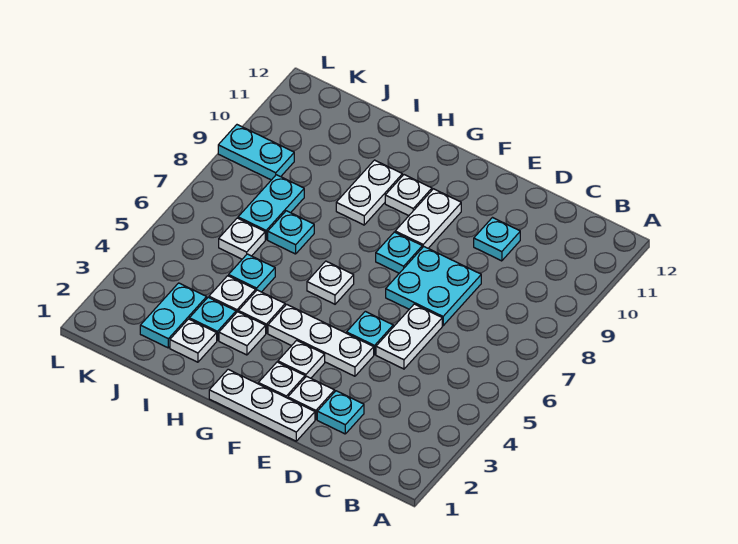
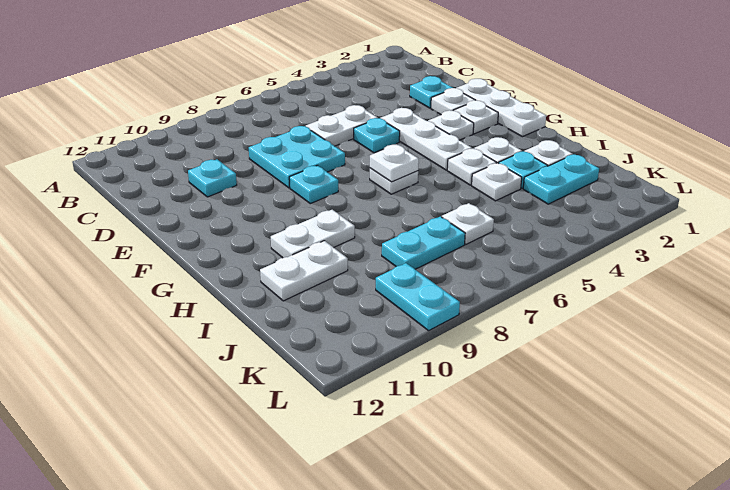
white plate F9:F10 level 1 -> white plate I10:I11 level 1
white plate G10 level 1 -> white plate G6 level 2
cyan plate I5 level 1 -> none
cyan plate I7 level 1 -> none

